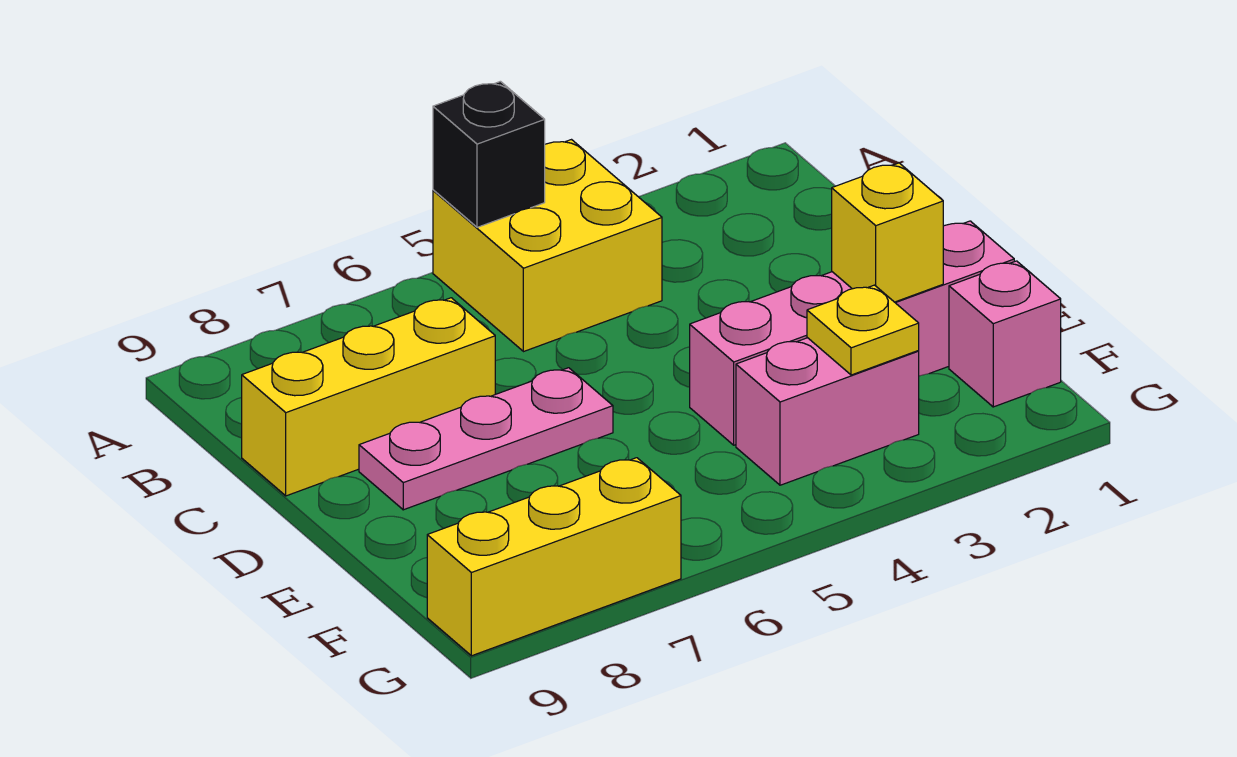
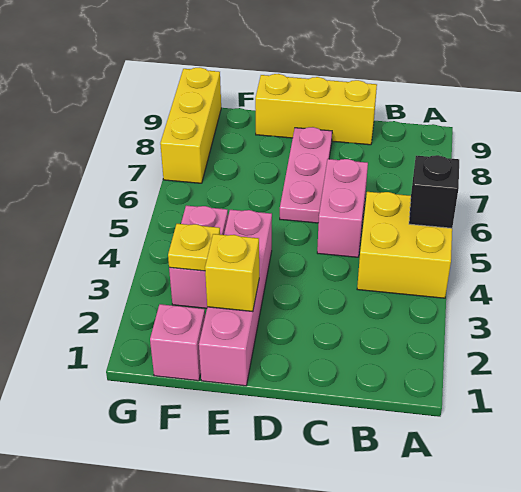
none -> pink brick C5:C6 level 1
yellow brick C7:C9 level 1 -> yellow brick C9:E9 level 1

